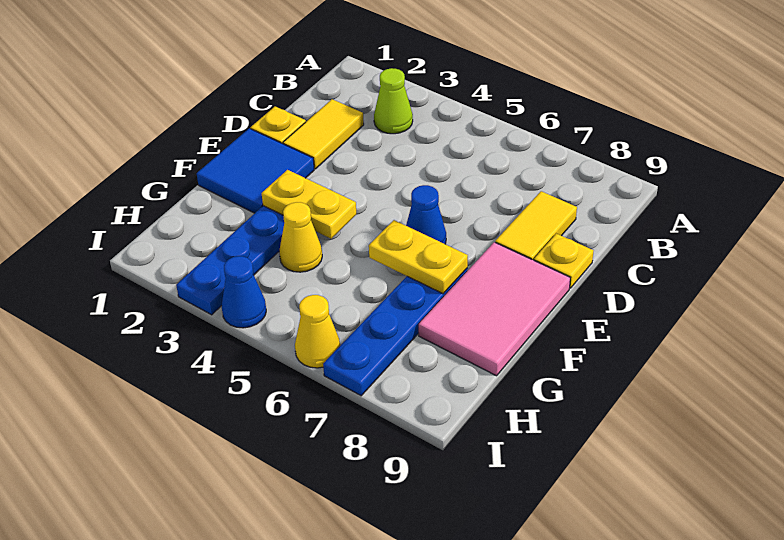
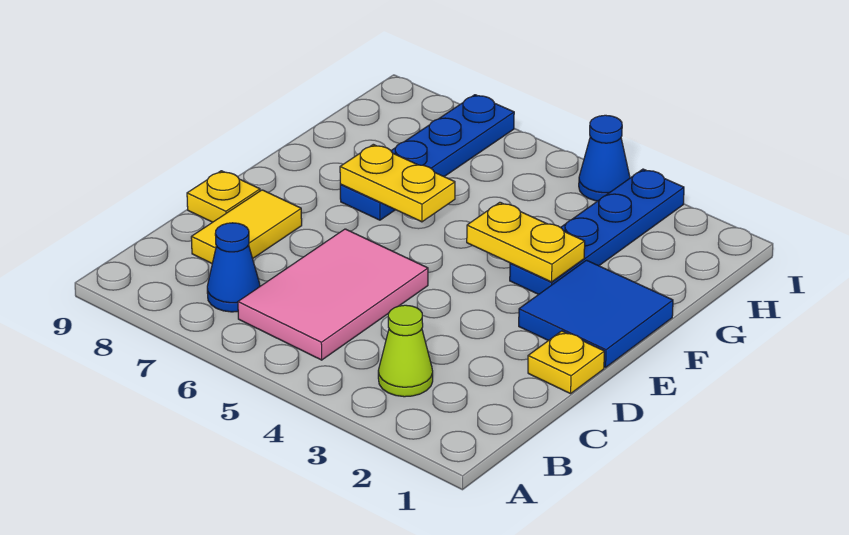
yellow tile C2:D2 level 1 -> none
blue cone E6 level 1 -> blue cone B7 level 1
pink tile E8:G9 level 1 -> pink tile B5:D6 level 1
yellow cone G4 level 1 -> none
yellow cone I6 level 1 -> none

